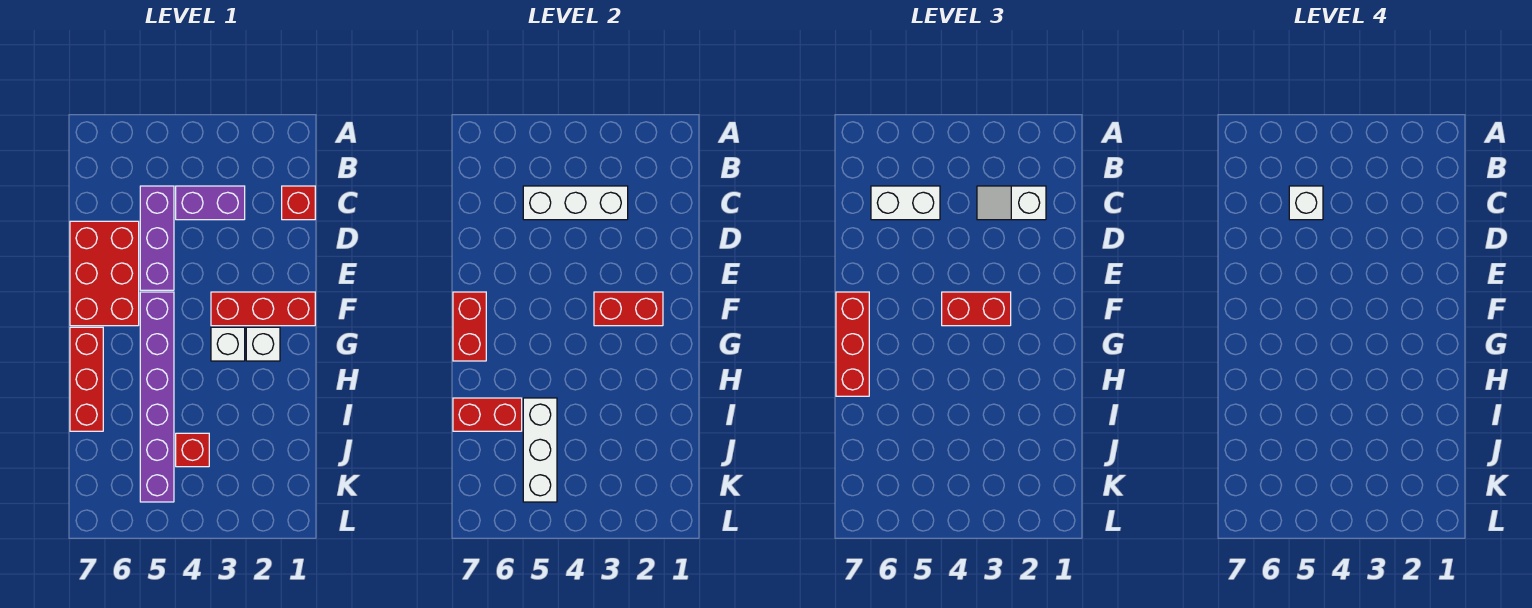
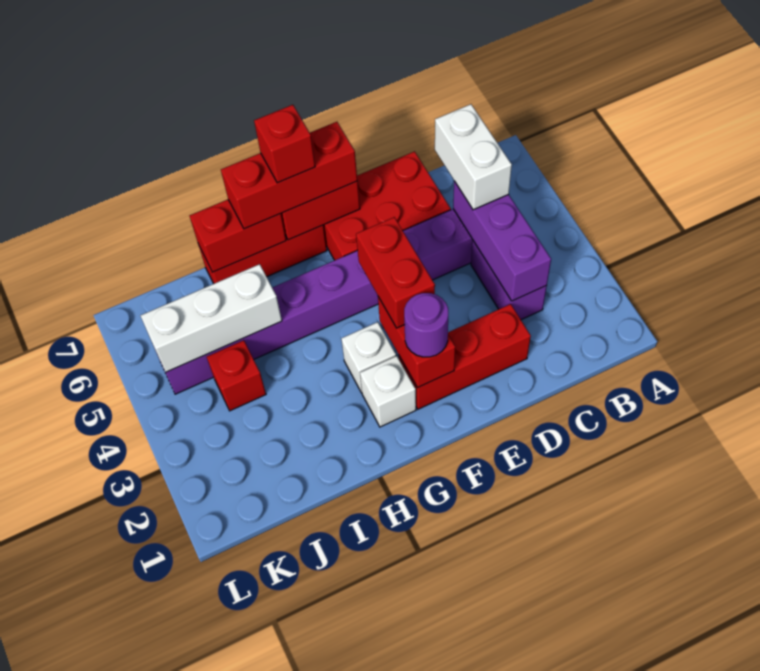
red brick C1 level 1 -> red brick G7 level 4
white slope C2:C3 level 3 top 2 -> none
white brick C3:C5 level 2 -> purple brick C3:C5 level 2
white brick C5 level 4 -> none
red brick F1:F3 level 1 -> red brick D2:F2 level 1
none -> purple round brick F2 level 3
red brick I6:I7 level 2 -> red brick H7:I7 level 2

